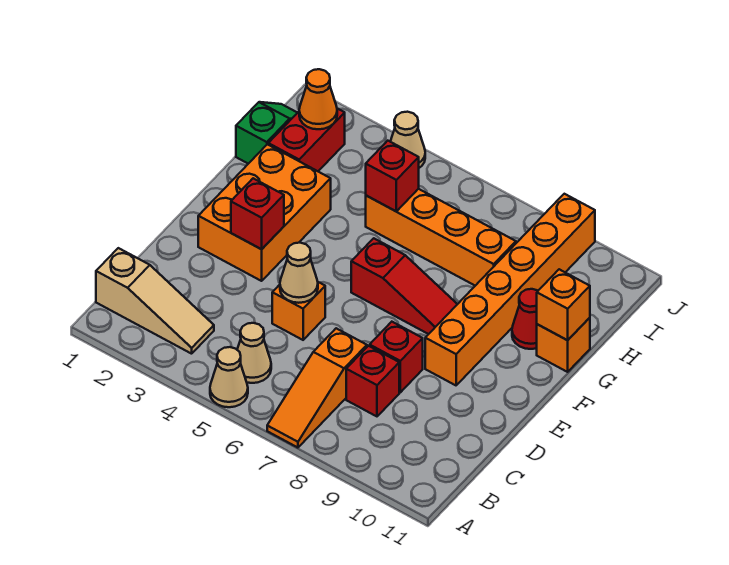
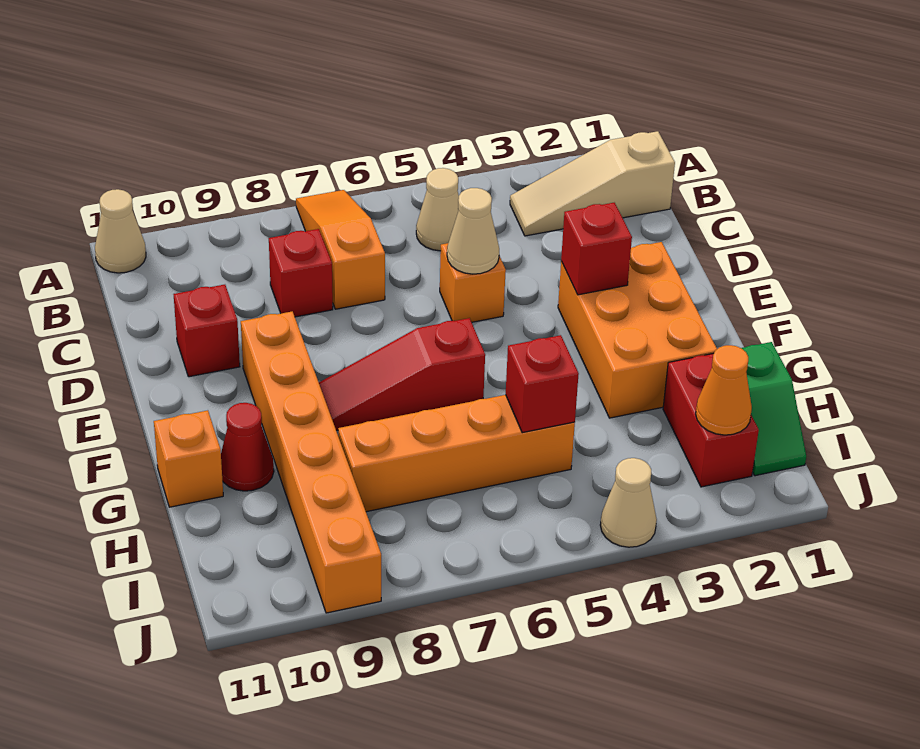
tan cone A5 level 1 -> tan cone A11 level 1
red brick D8 level 1 -> red brick D10 level 1
orange brick G11 level 2 -> none

